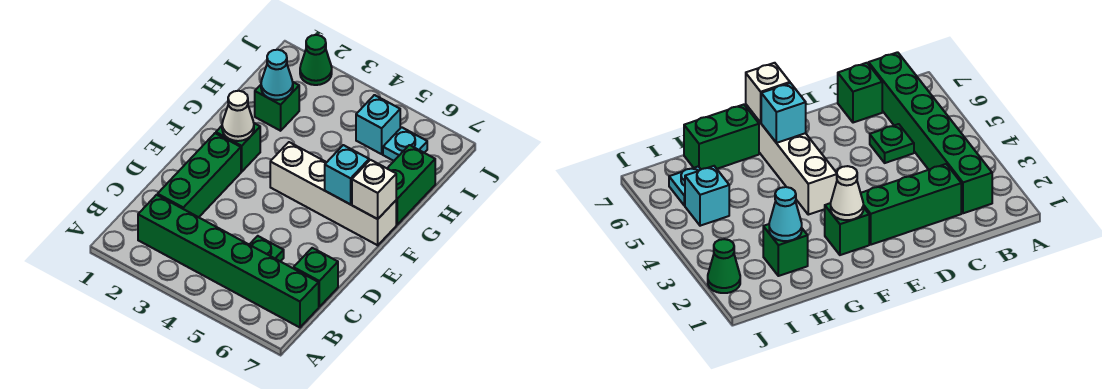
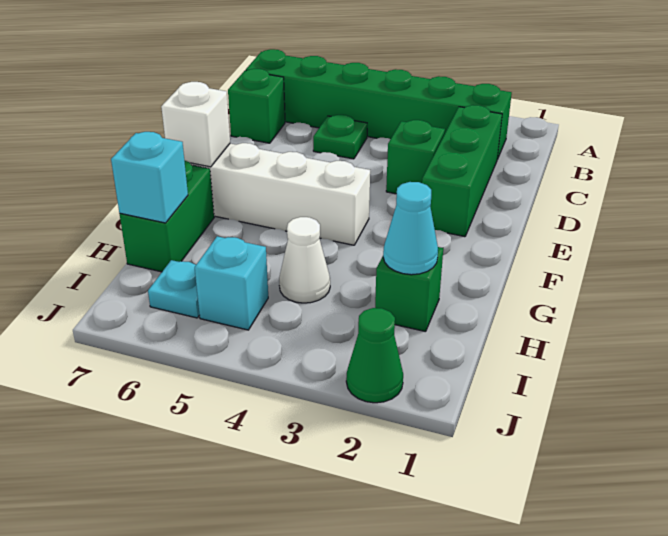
green brick F2 level 1 -> green brick D3 level 1
white cone F2 level 2 -> white cone H4 level 1
cyan brick F6 level 2 -> cyan brick H7 level 2

